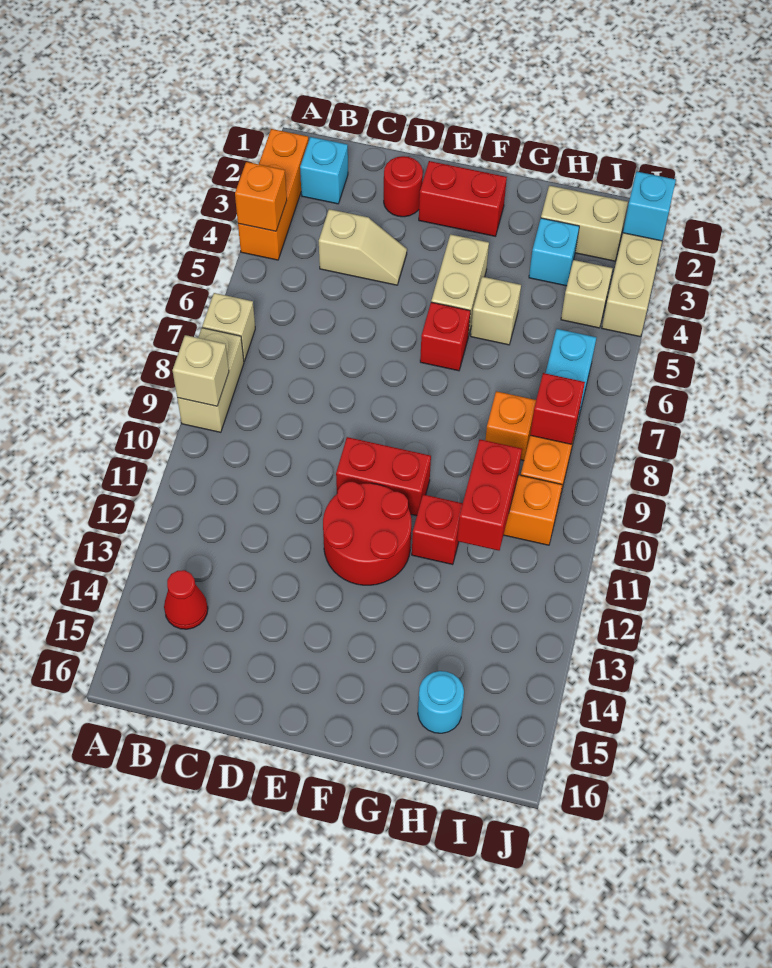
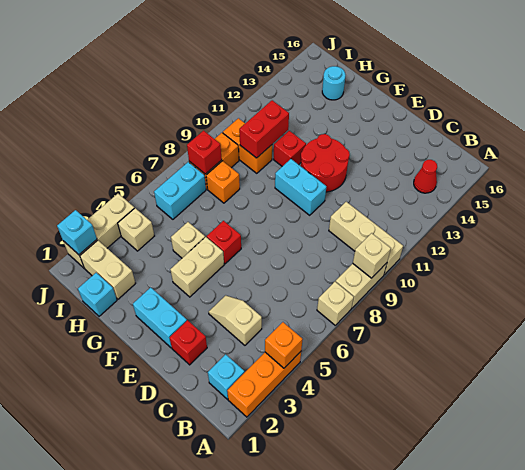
none -> tan brick A10:C10 level 1
red round brick D2 level 1 -> red brick D2 level 1
red brick E2:F2 level 1 -> cyan brick E2:F2 level 1
red brick E10:F10 level 1 -> cyan brick E10:F10 level 1
cyan brick H3 level 1 -> cyan brick H1 level 1

